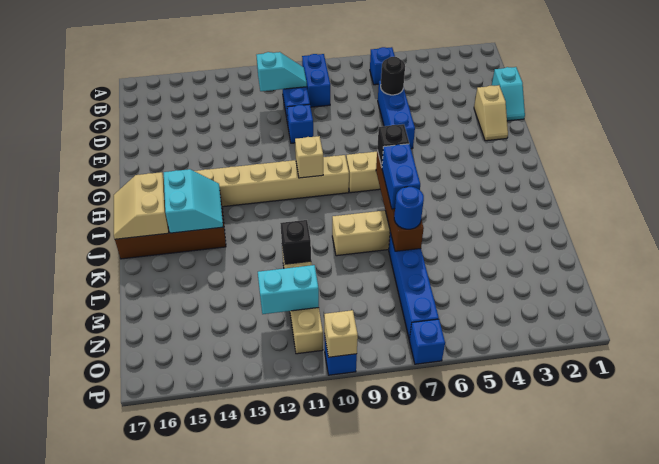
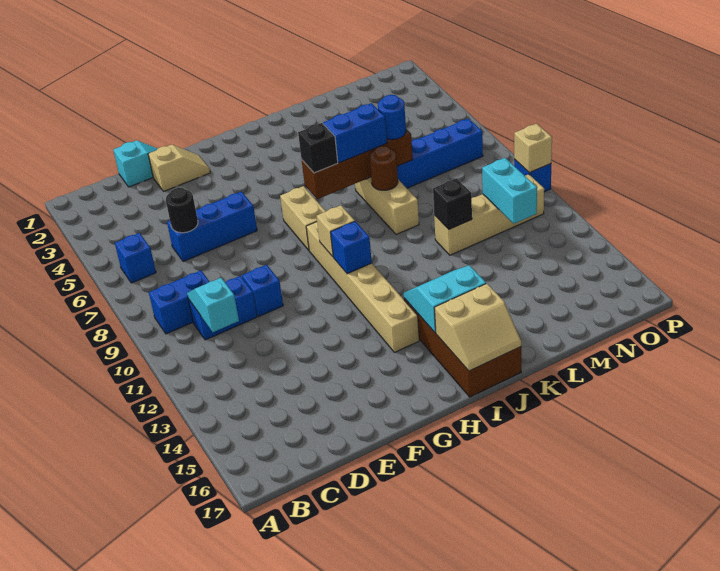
none -> brown round brick K8 level 2
blue brick P7 level 1 -> blue brick H11 level 2

